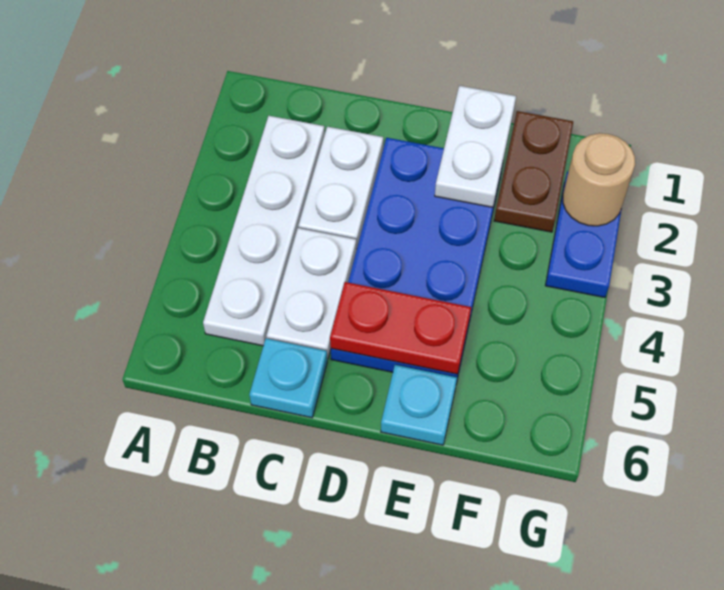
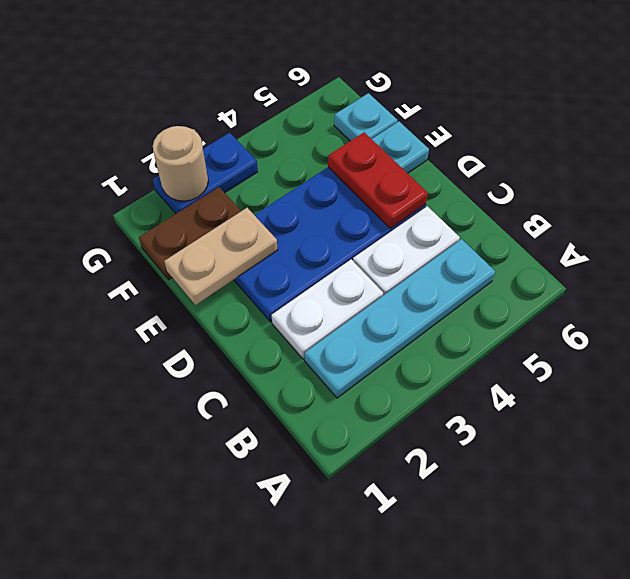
white plate B2:B5 level 1 -> cyan plate B2:B5 level 1
cyan plate C6 level 1 -> cyan plate F6 level 1
white plate E1:E2 level 2 -> tan plate E1:E2 level 2

